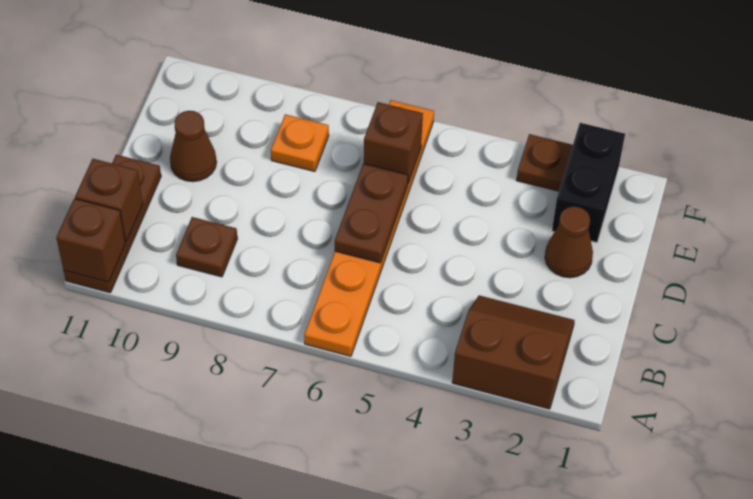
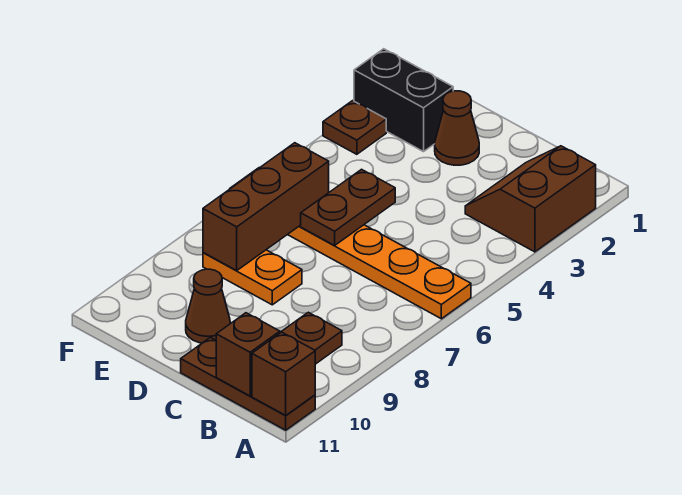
brown plate C6:D6 level 2 -> brown plate D5:D6 level 2
brown brick E6 level 2 -> brown brick E6:E8 level 2
orange plate E8 level 1 -> orange plate D8:E8 level 1

